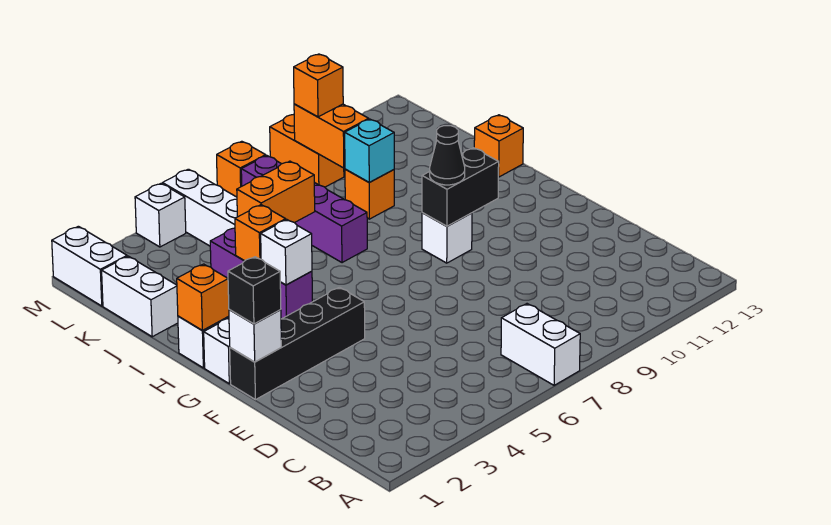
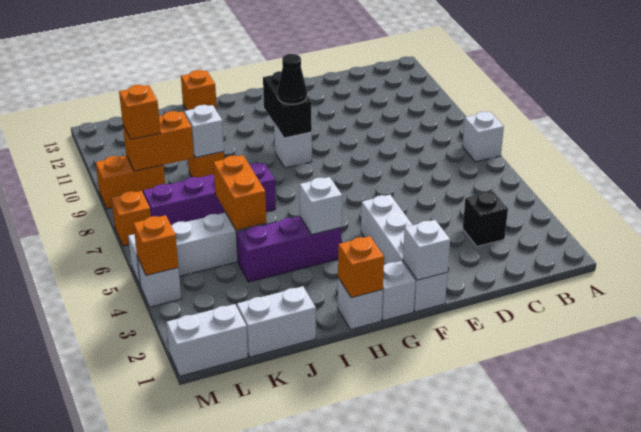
white brick A7:B7 level 1 -> white brick A7 level 1
black brick F1:F4 level 1 -> white brick F1:F4 level 1
black brick F1 level 3 -> black brick C3 level 1
orange brick I4 level 2 -> orange brick M4 level 2
cyan brick J9 level 2 -> white brick J9 level 2

